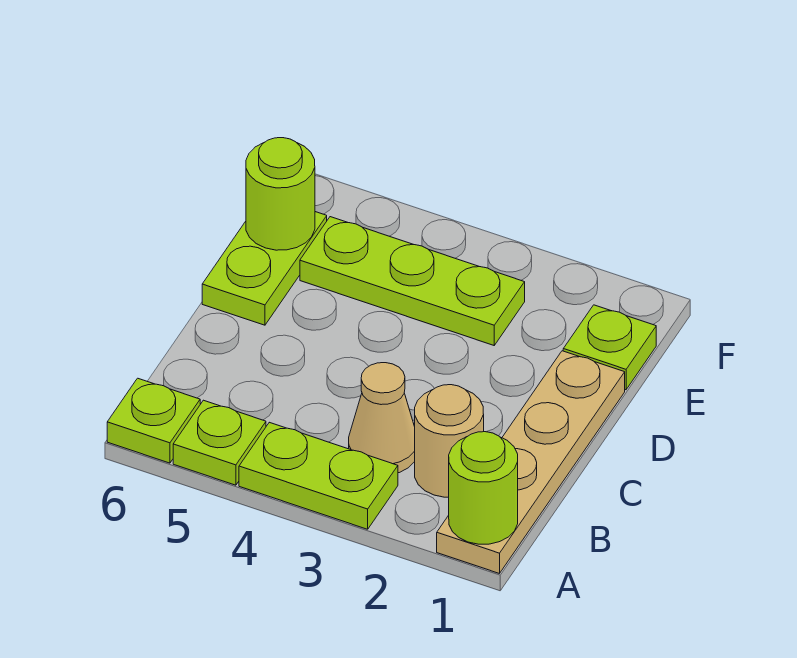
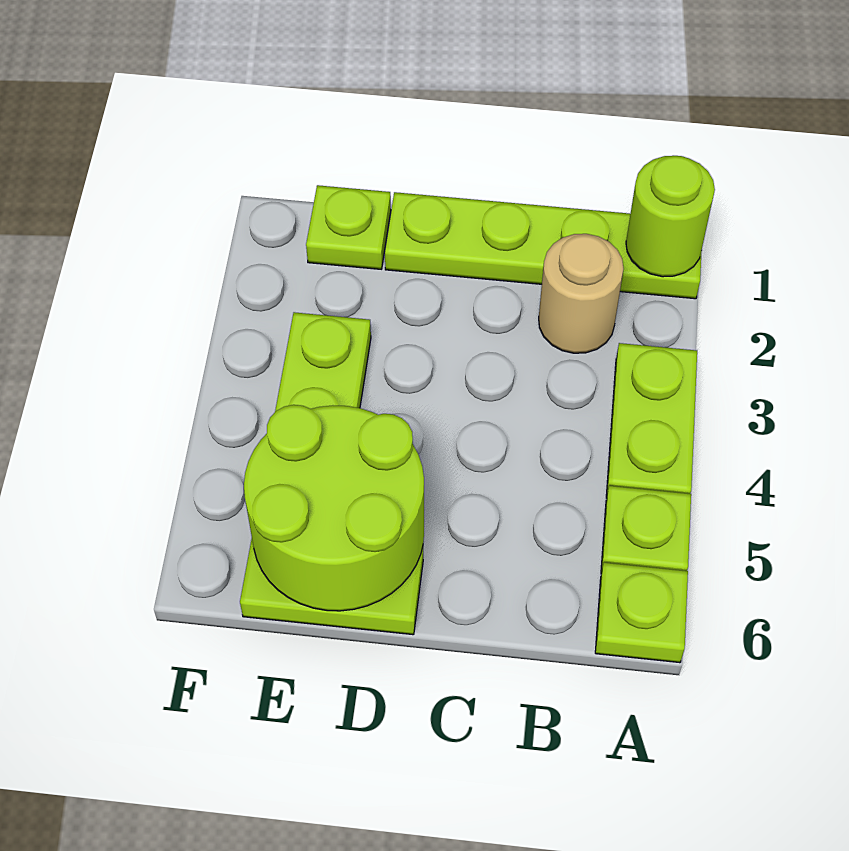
tan plate A1:D1 level 1 -> lime plate A1:D1 level 1
tan cone B3 level 1 -> none
lime round brick E6 level 2 -> lime round brick D5:E6 level 2

